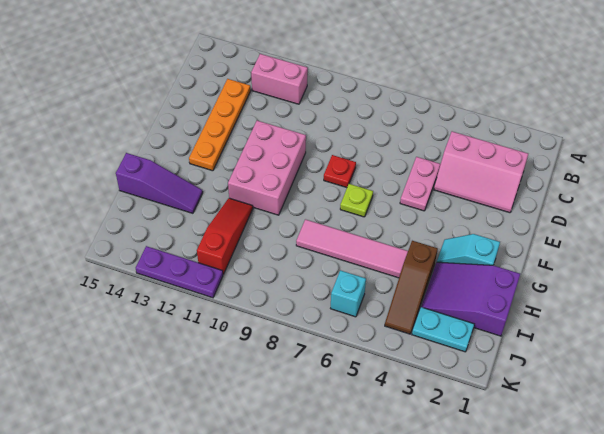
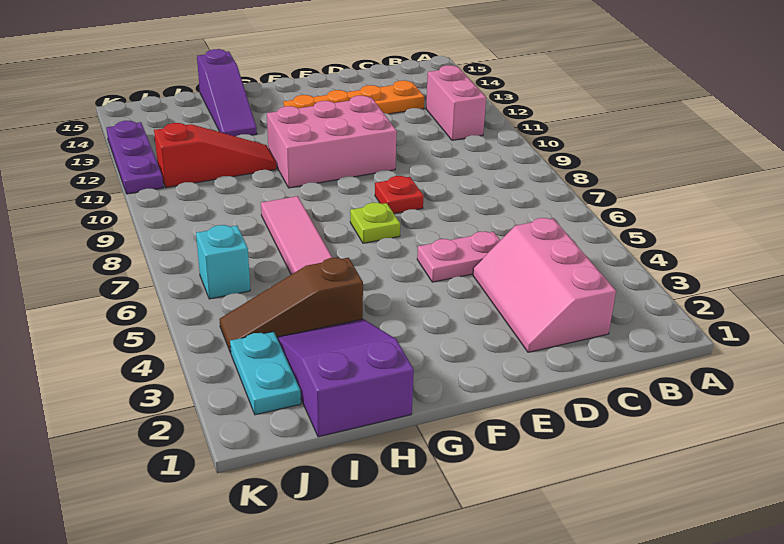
cyan slope G2:G3 level 1 top 2 -> none

